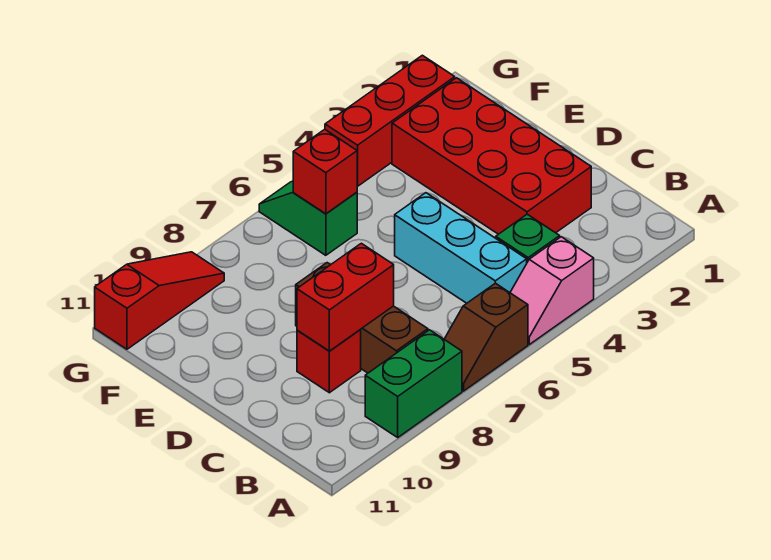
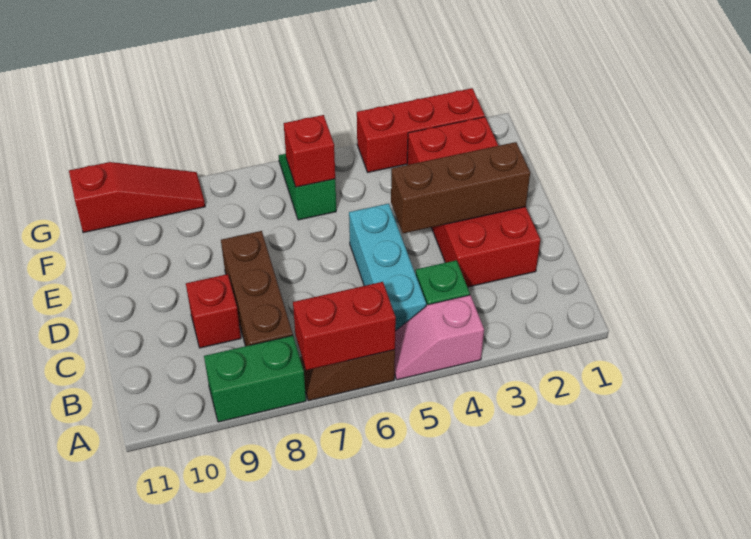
red brick C8:C9 level 2 -> red brick A6:A7 level 2
none -> brown brick D2:D4 level 2

